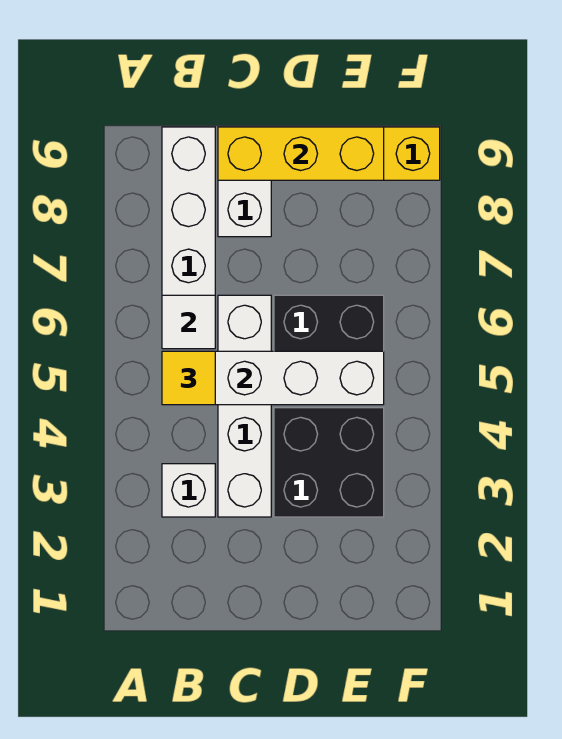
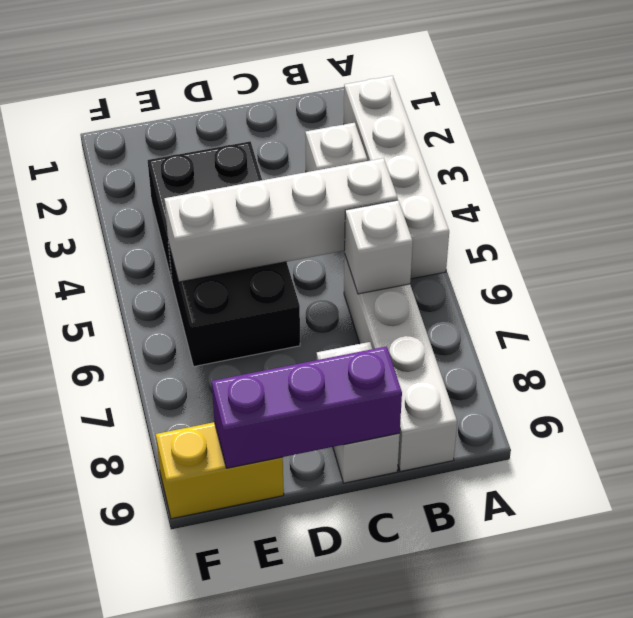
yellow tile B5 level 3 -> none
white tile B6 level 2 -> white brick B6 level 2
white brick C3:C6 level 1 -> white brick A2:A5 level 1
yellow brick C9:E9 level 2 -> purple brick C9:E9 level 2

